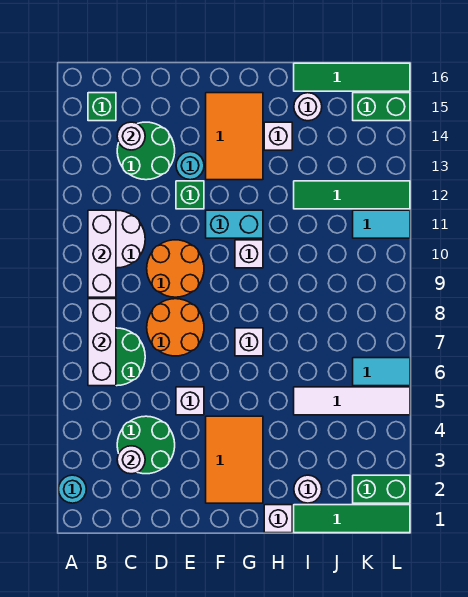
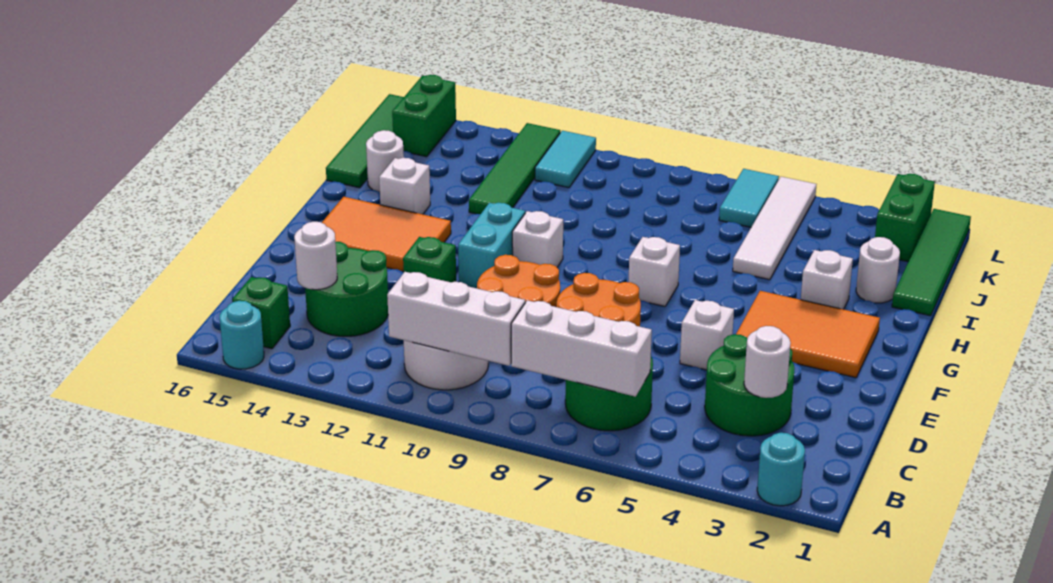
cyan round brick E13 level 1 -> cyan round brick A15 level 1
white brick H1 level 1 -> white brick H3 level 1

